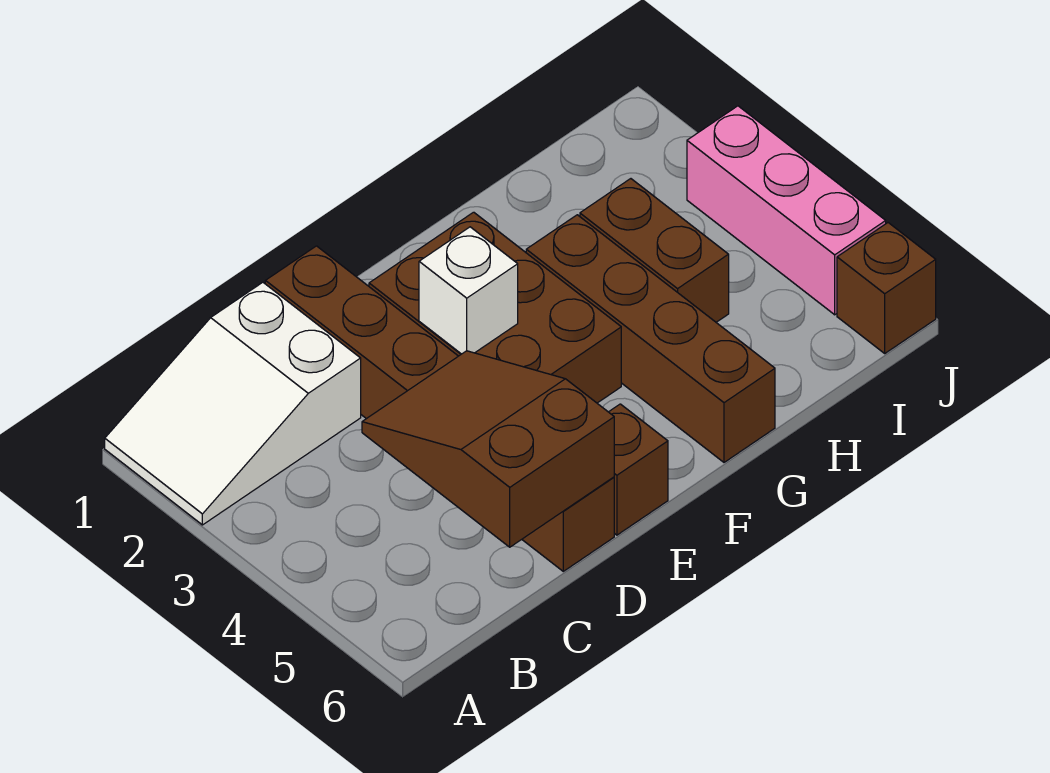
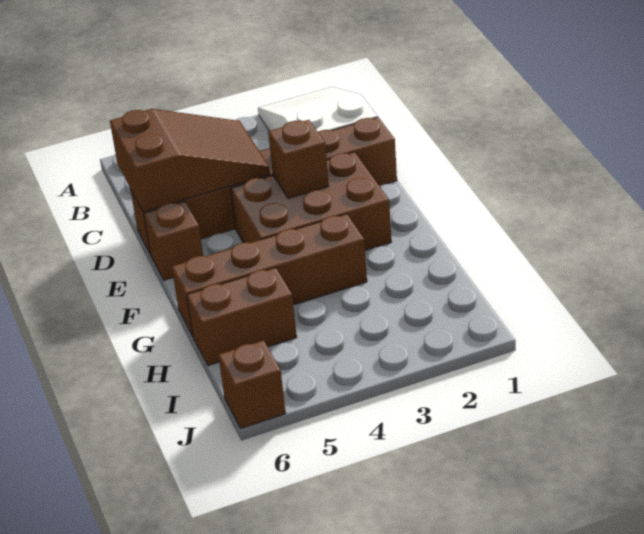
white brick E3 level 2 -> brown brick E3 level 2
brown brick H3:H4 level 1 -> brown brick H5:H6 level 1
pink brick J3:J5 level 1 -> none

